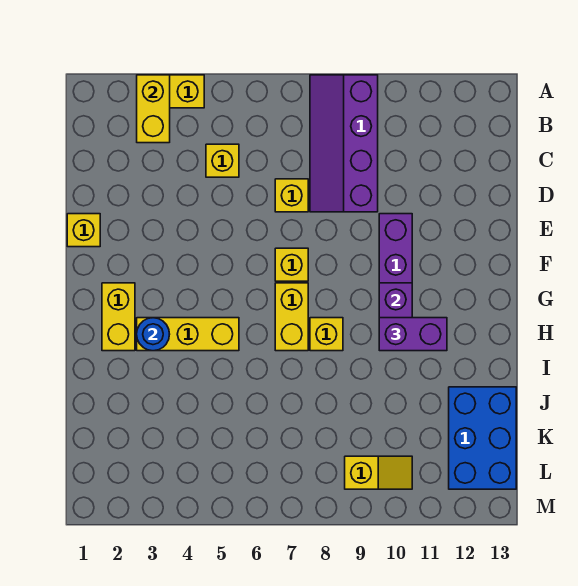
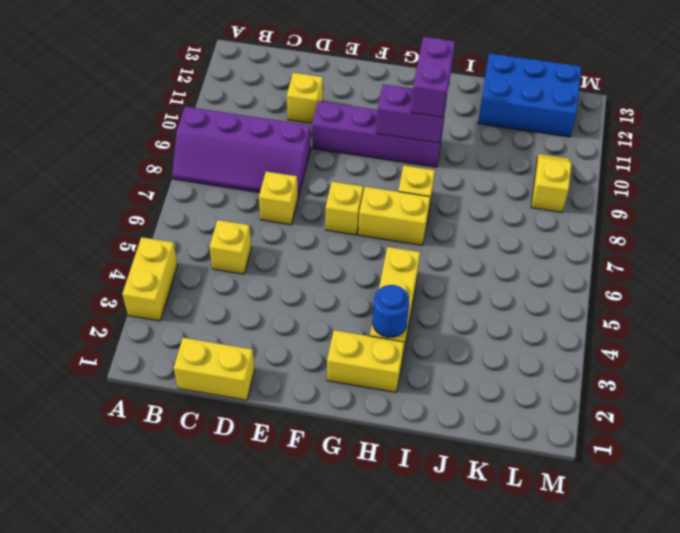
yellow brick A3:B3 level 2 -> yellow brick C1:D1 level 1
yellow brick E1 level 1 -> yellow brick D11 level 1

